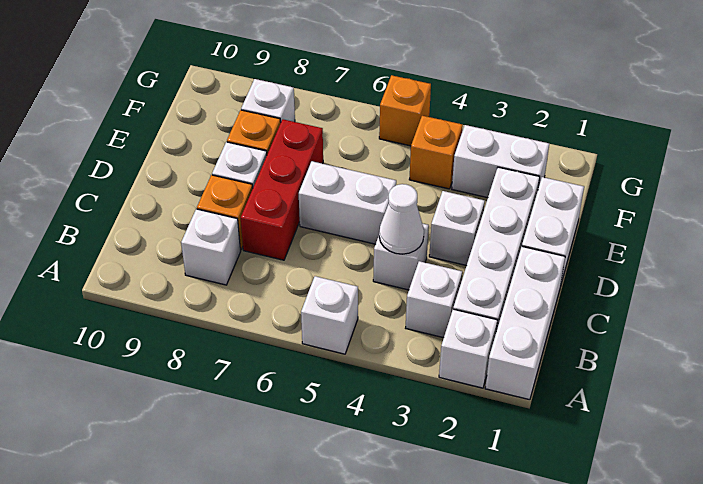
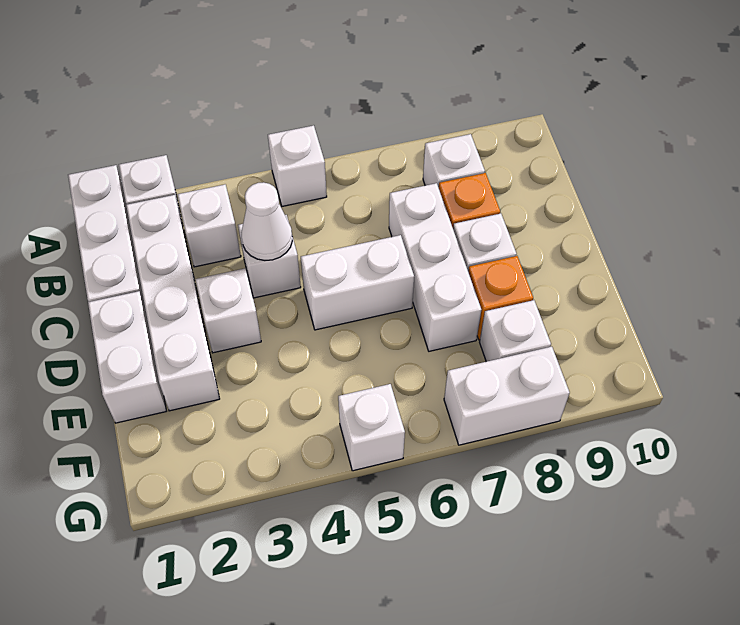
red brick C7:E7 level 1 -> white brick C7:E7 level 1
white brick F2:F3 level 1 -> white brick G7:G8 level 1
orange brick F4 level 1 -> none
orange brick G5 level 1 -> white brick G5 level 1

